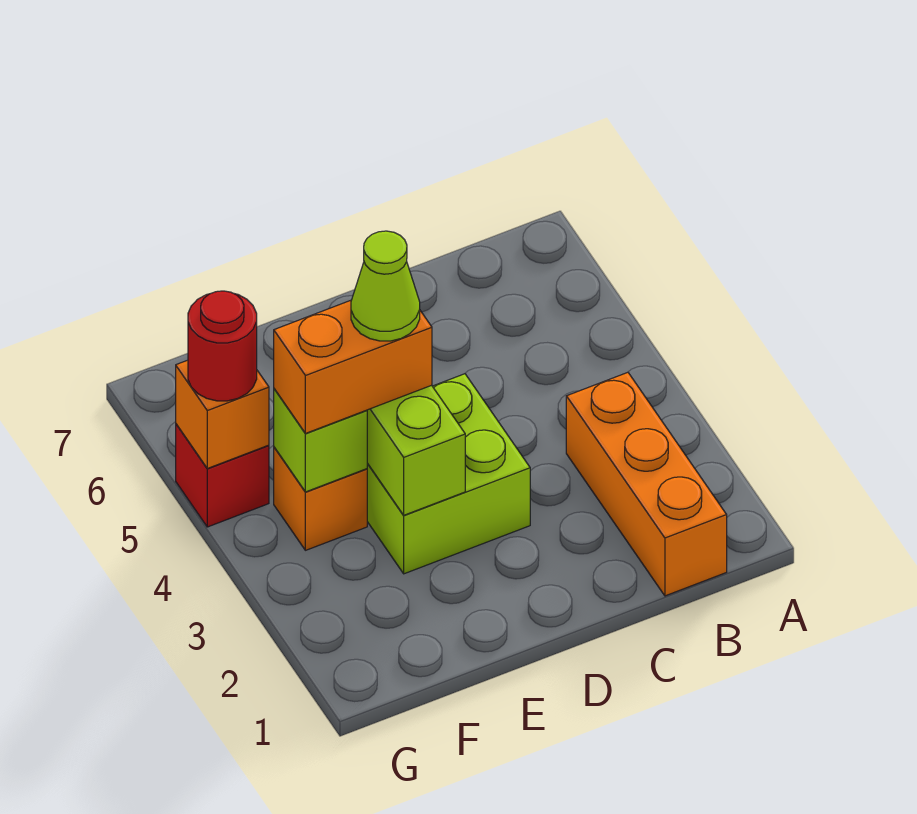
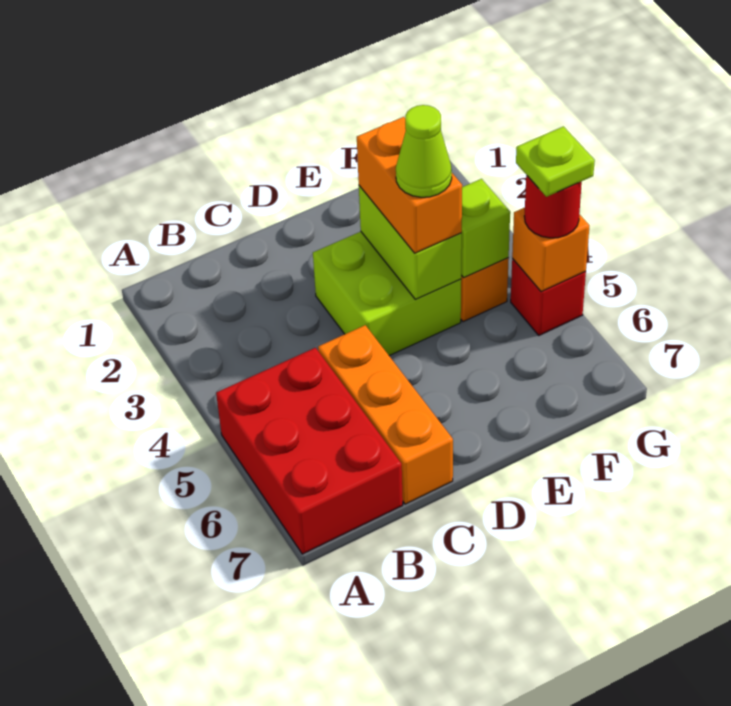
none -> red brick A5:B7 level 1
orange brick B1:B3 level 1 -> orange brick C5:C7 level 1
orange brick E4:F4 level 3 -> orange brick E3:E4 level 3
none -> lime plate G5 level 4

